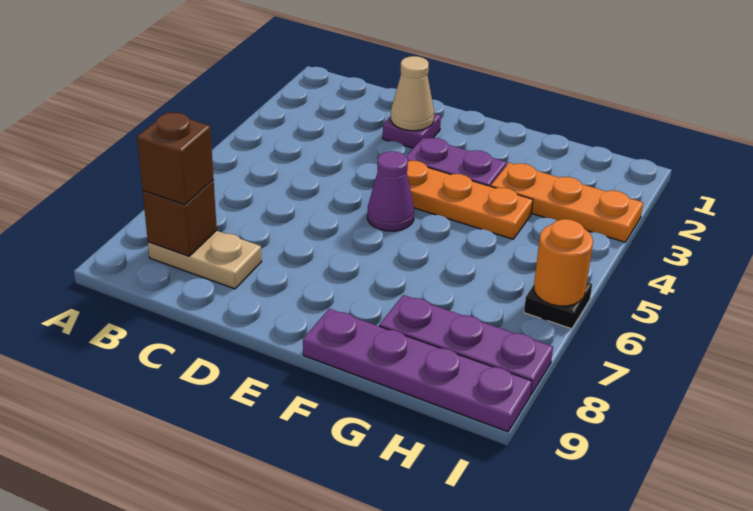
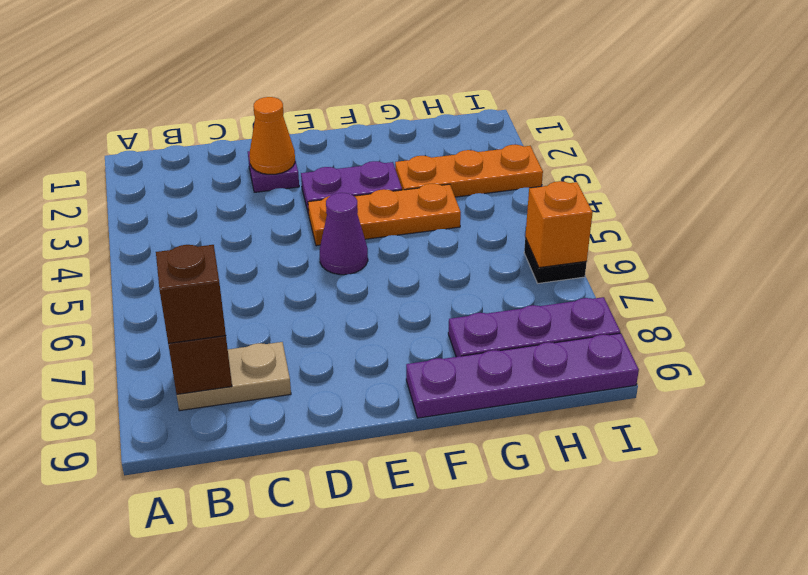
tan cone D2 level 2 -> orange cone D2 level 2
orange round brick I6 level 2 -> orange brick I6 level 2

